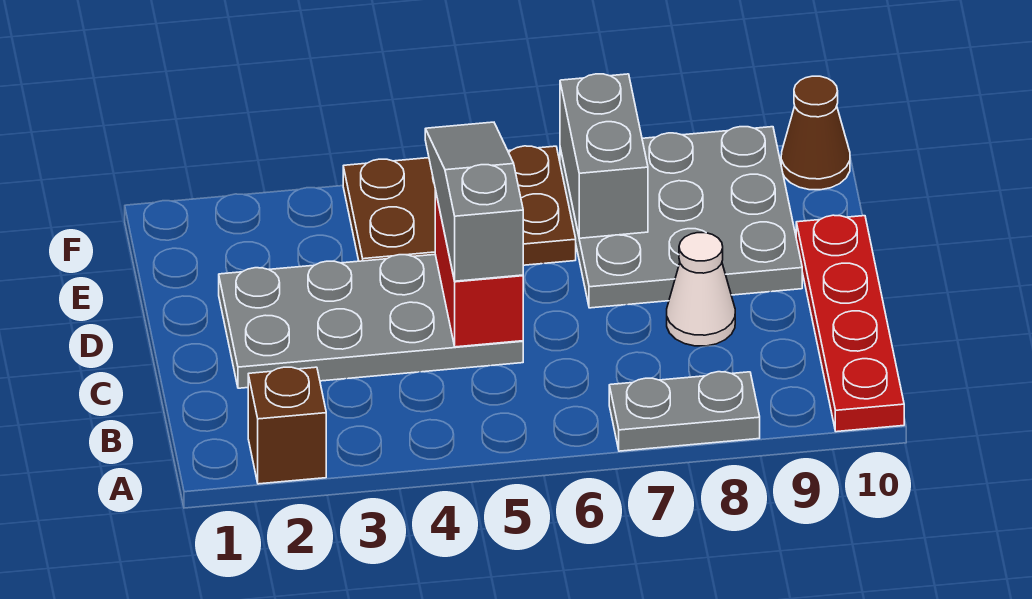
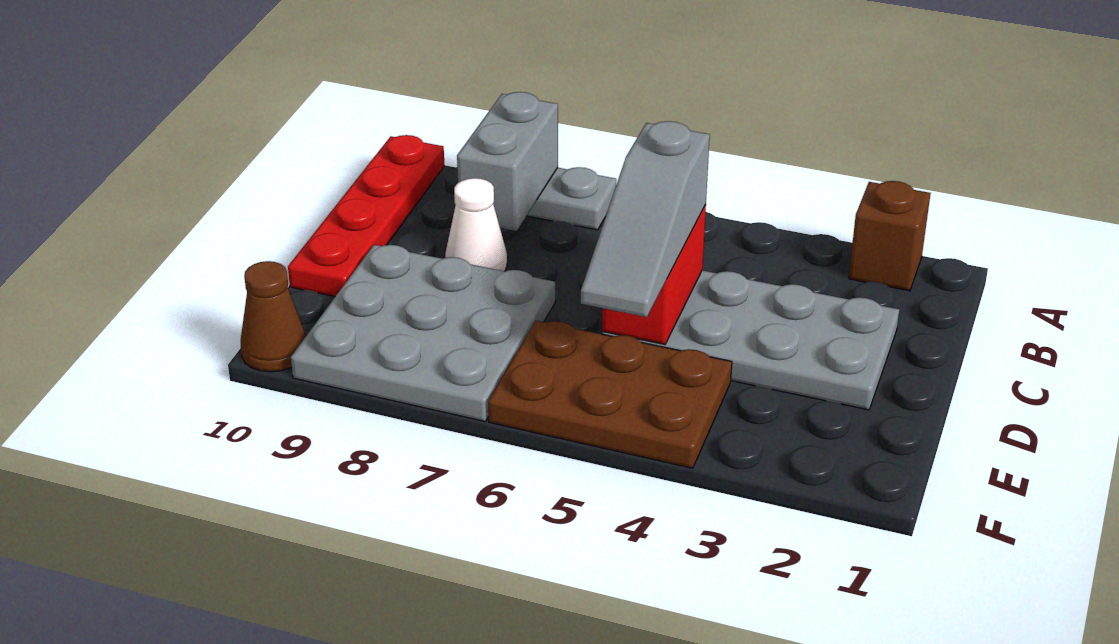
grey brick E7:F7 level 2 -> grey brick A8:B8 level 2

